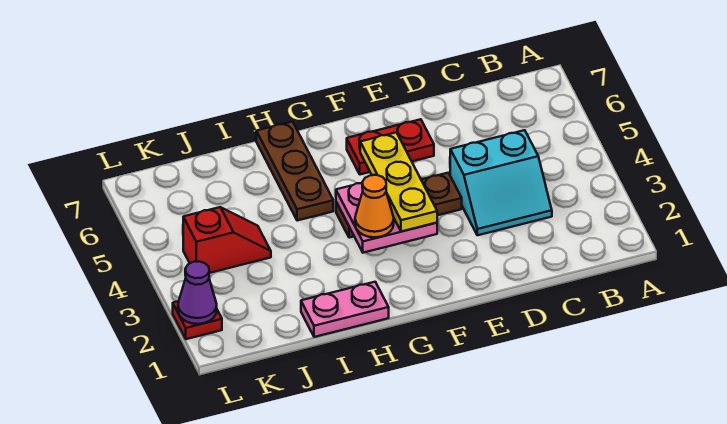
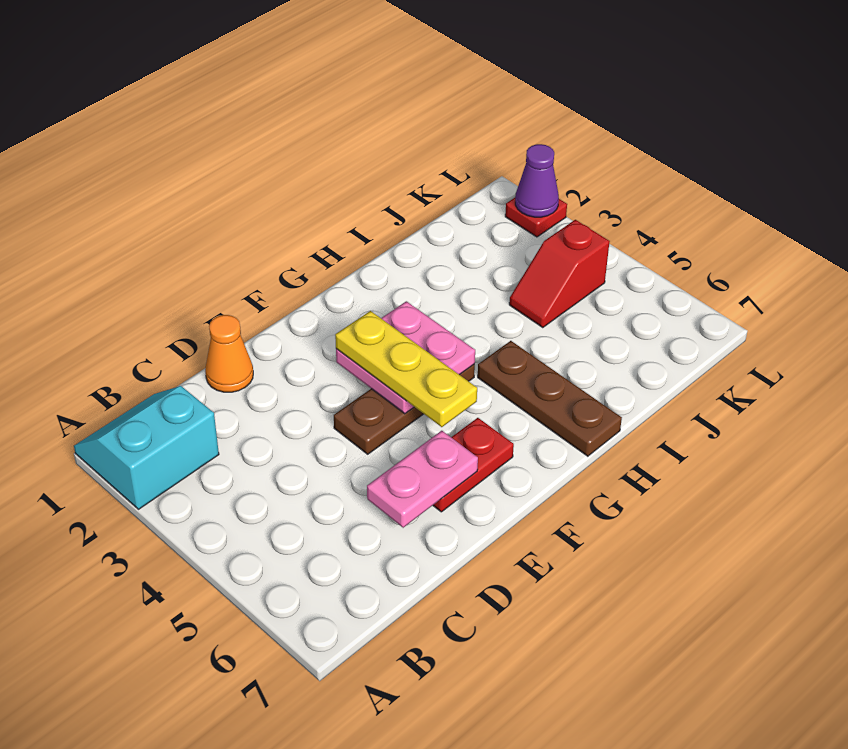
cyan slope C3:D4 level 1 top 4 -> cyan slope A1:B2 level 1 top 2
orange cone G3 level 3 -> orange cone D1 level 1
pink plate H1:I1 level 1 -> pink plate D6:E6 level 2

